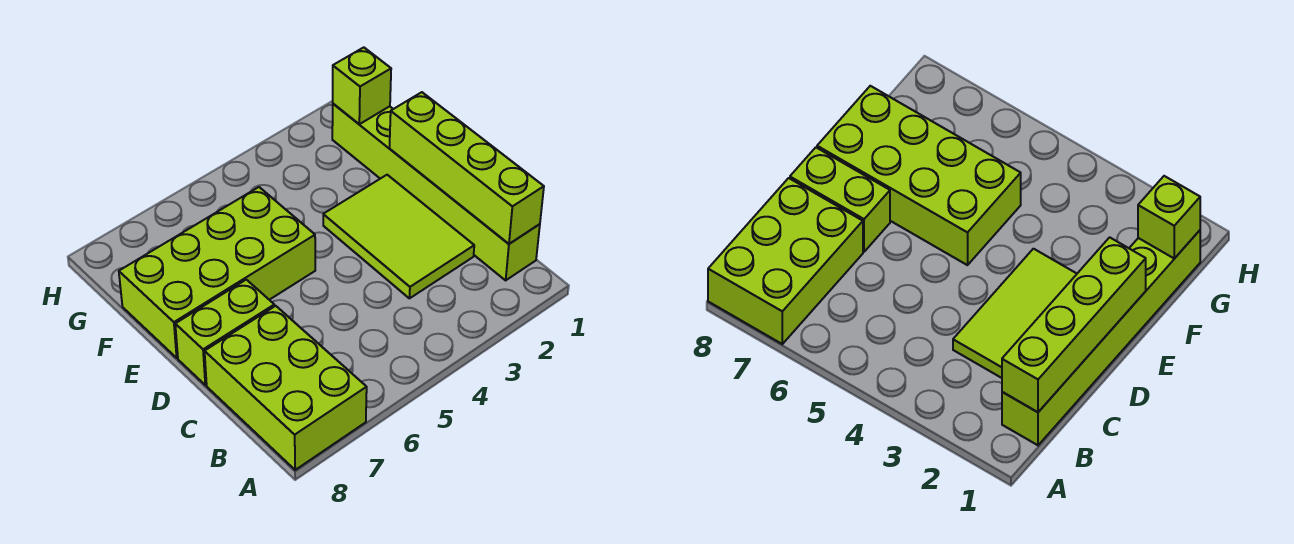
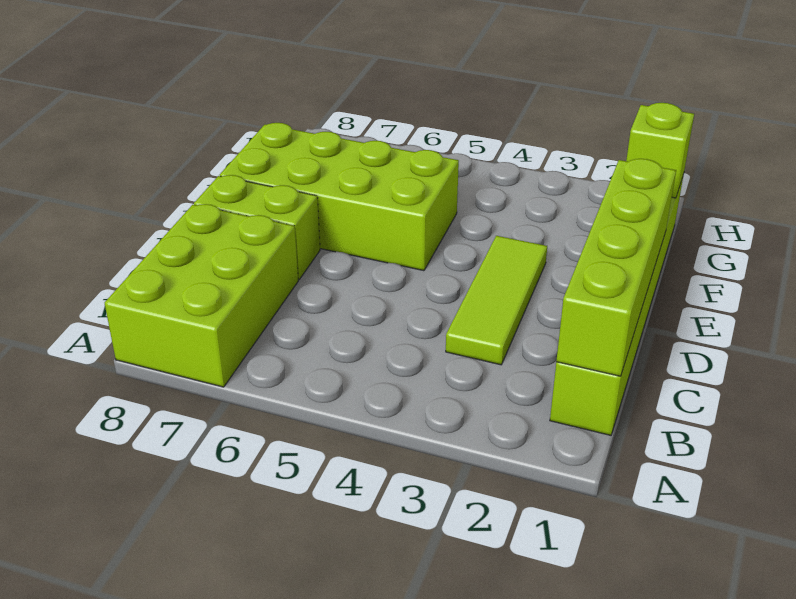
lime tile C2:E3 level 1 -> lime tile C3:E3 level 1

